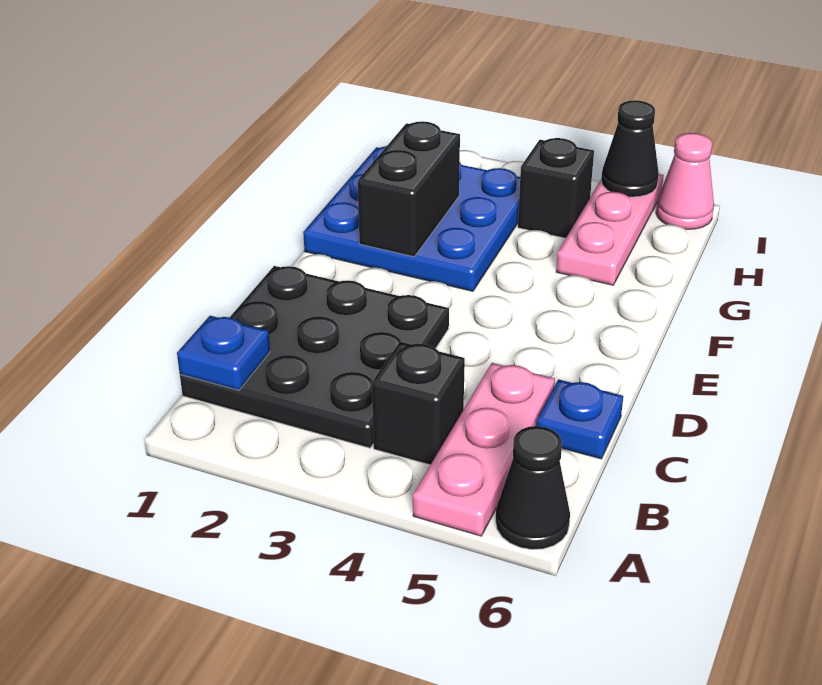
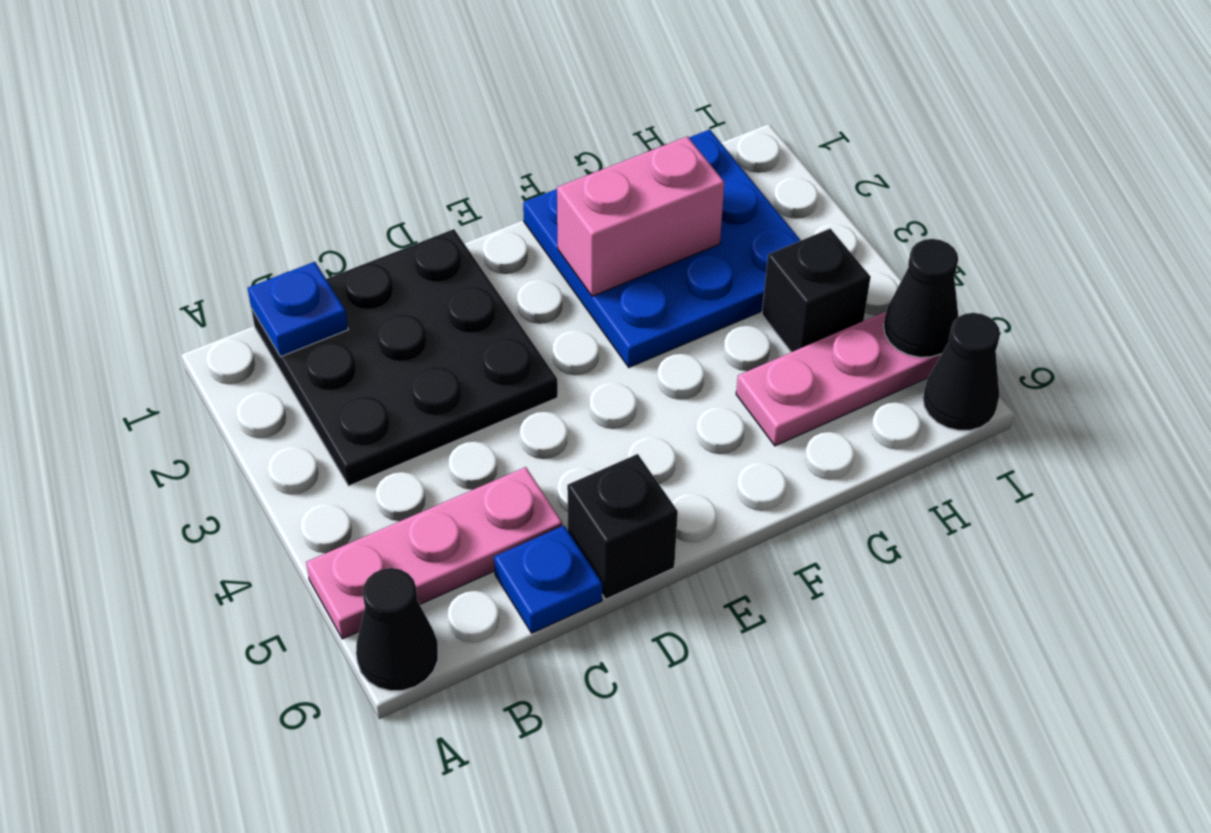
black brick B4 level 1 -> black brick D6 level 1
black brick F2:G2 level 2 -> pink brick F2:G2 level 2
pink cone I6 level 1 -> black cone I6 level 1

